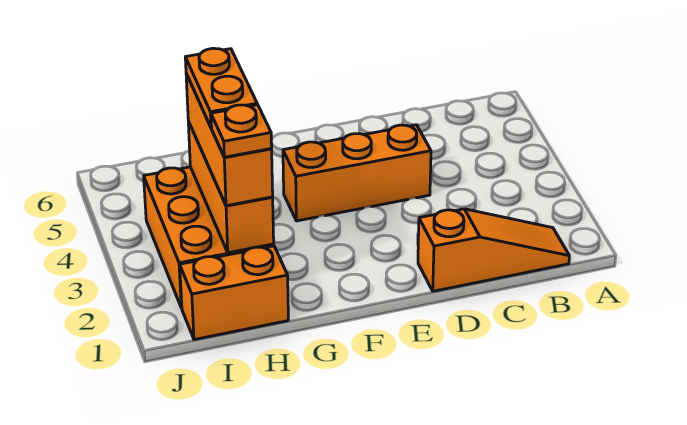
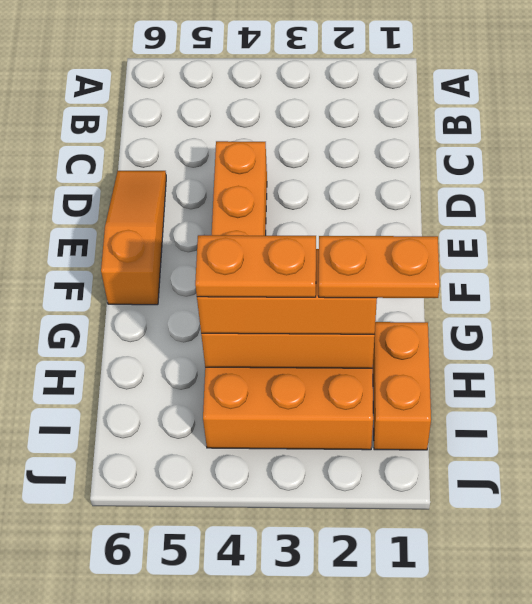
orange slope B1:D1 level 1 top D -> orange slope D6:F6 level 1 top F
orange plate H2 level 4 -> orange plate H1:H2 level 4

